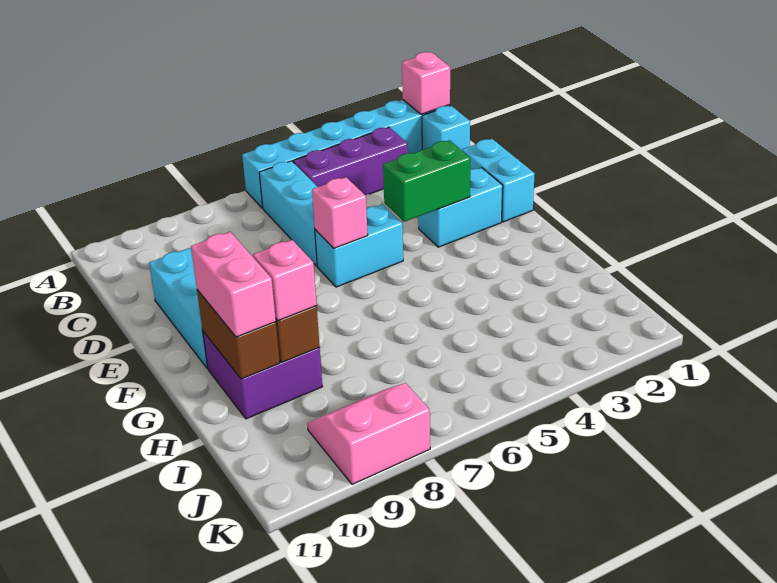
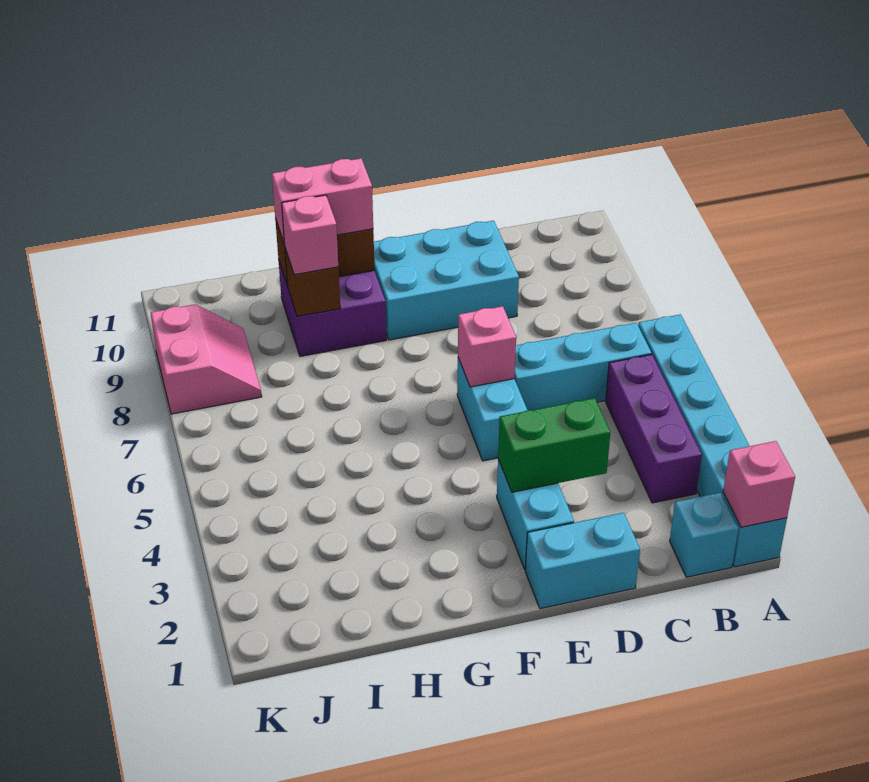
green brick E3:E4 level 2 -> green brick D3:E3 level 2

